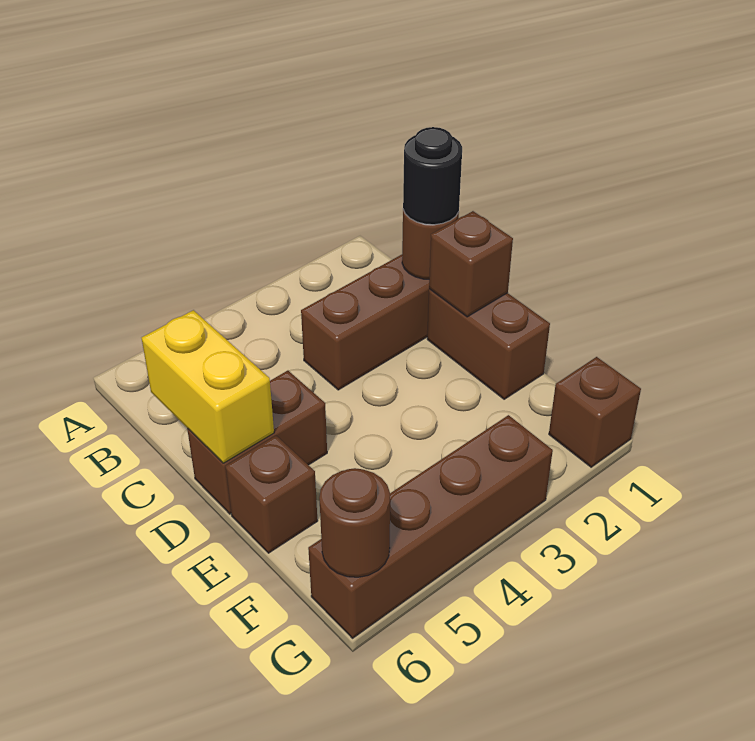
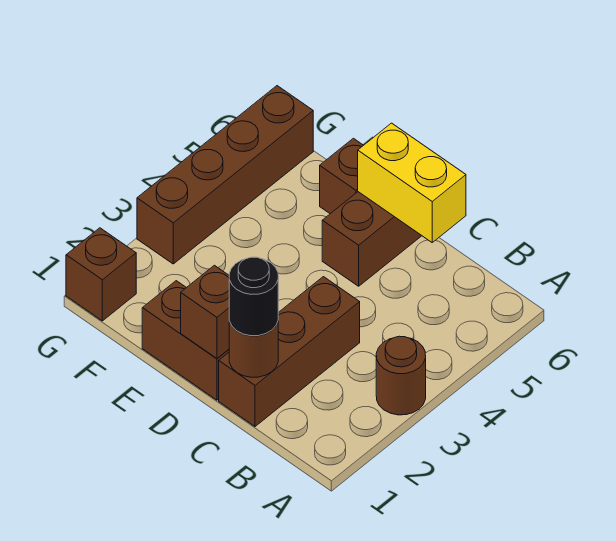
brown round brick G6 level 2 -> brown round brick A3 level 1

